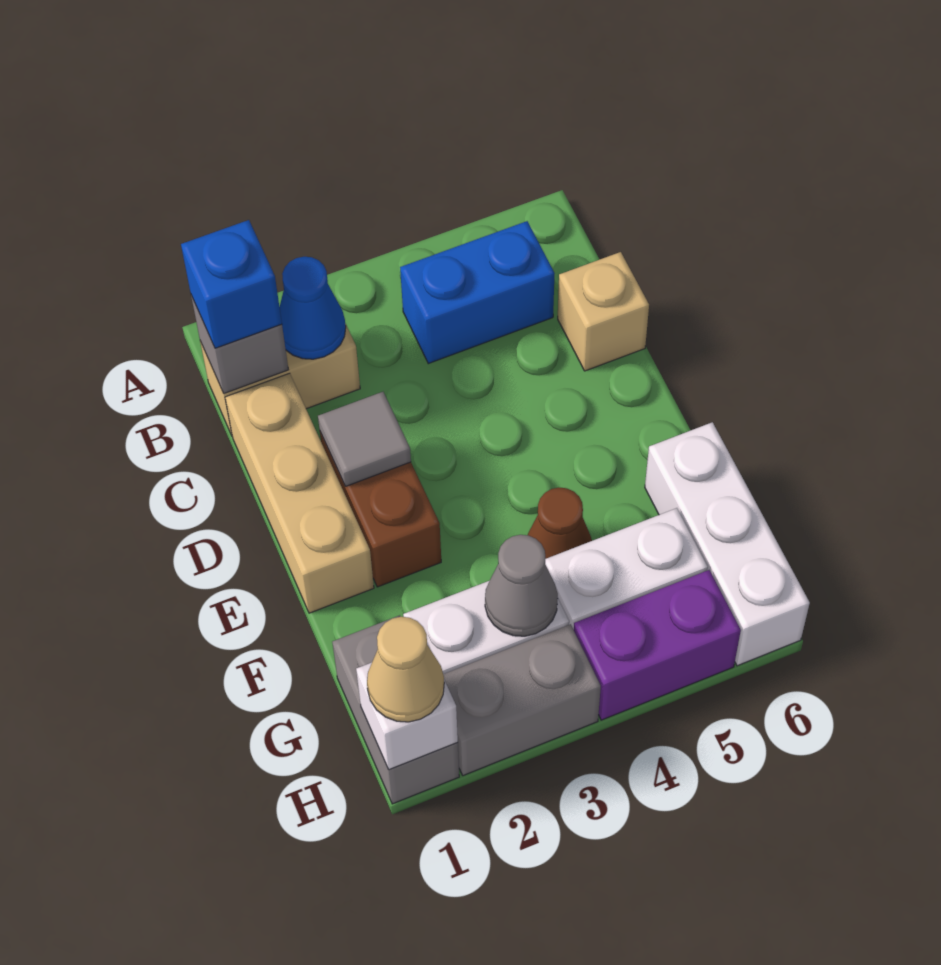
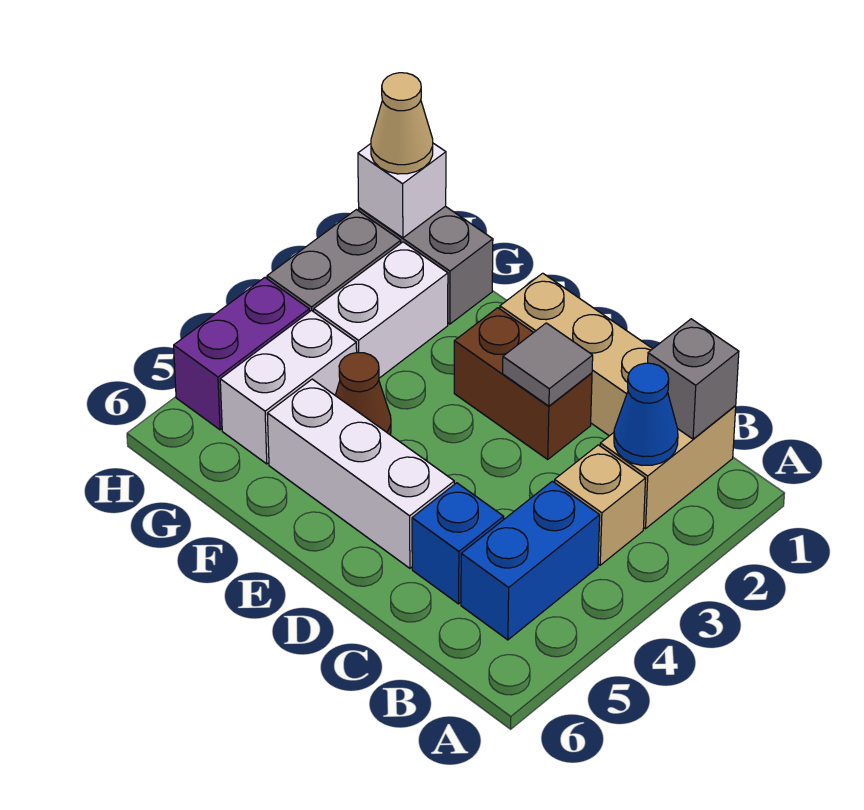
blue brick B1 level 3 -> blue brick C5 level 1
tan brick C6 level 1 -> tan brick B3 level 1
white brick F6:H6 level 1 -> white brick D5:F5 level 1
grey cone G3 level 2 -> none

